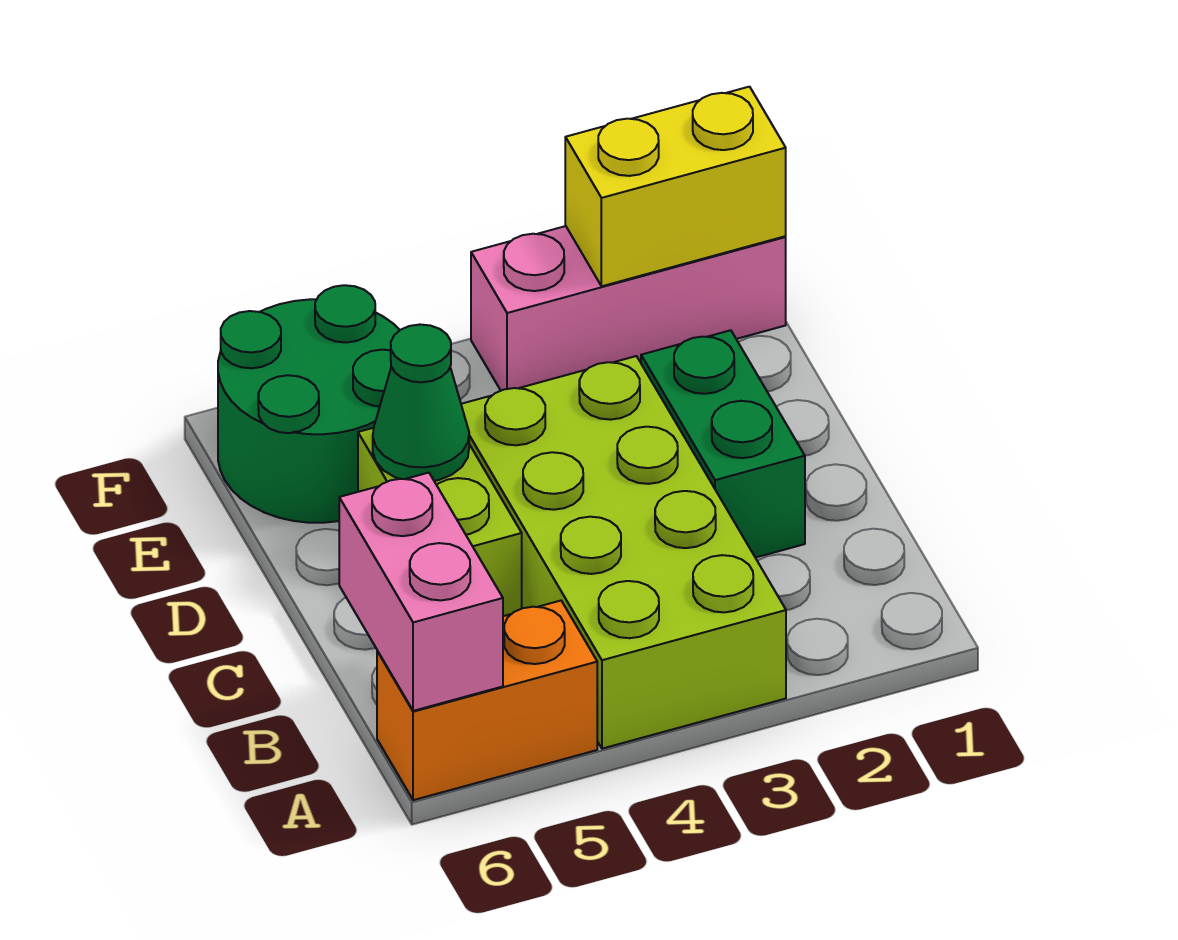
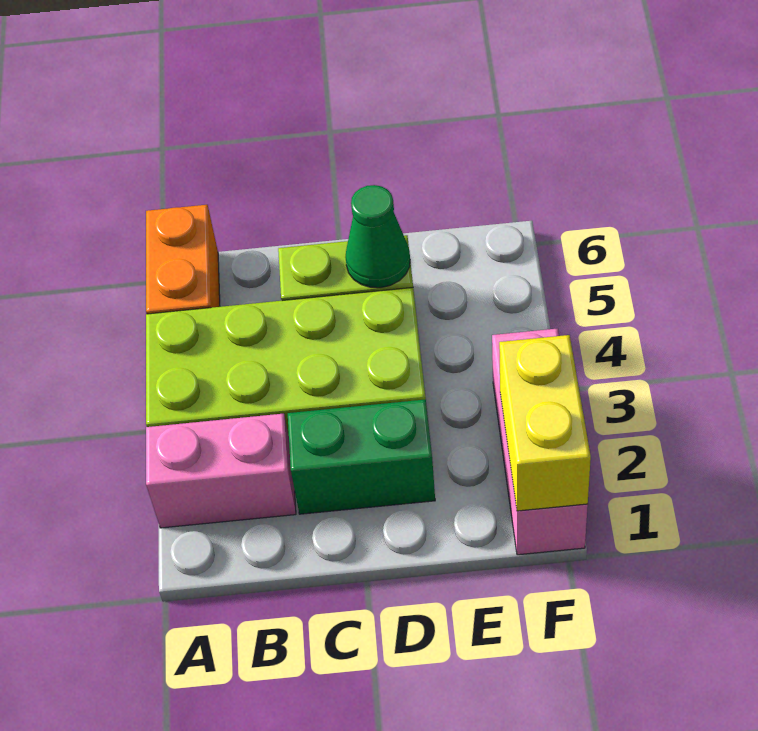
pink brick A6:B6 level 2 -> pink brick A2:B2 level 1
green round brick E5:F6 level 1 -> none

